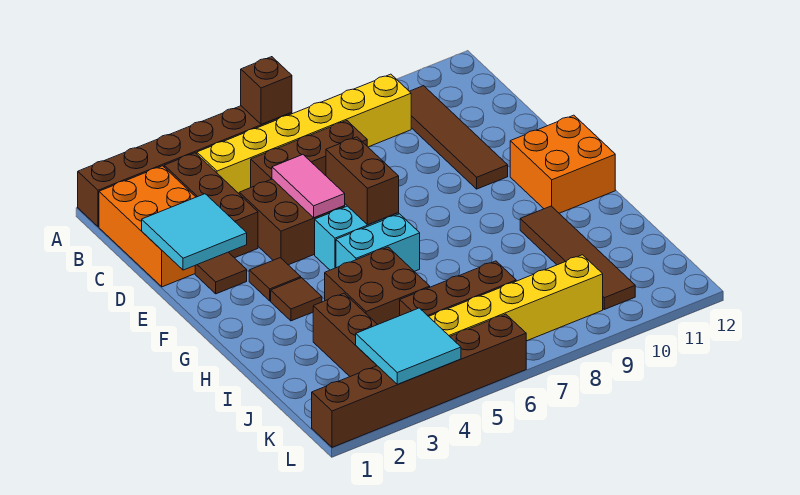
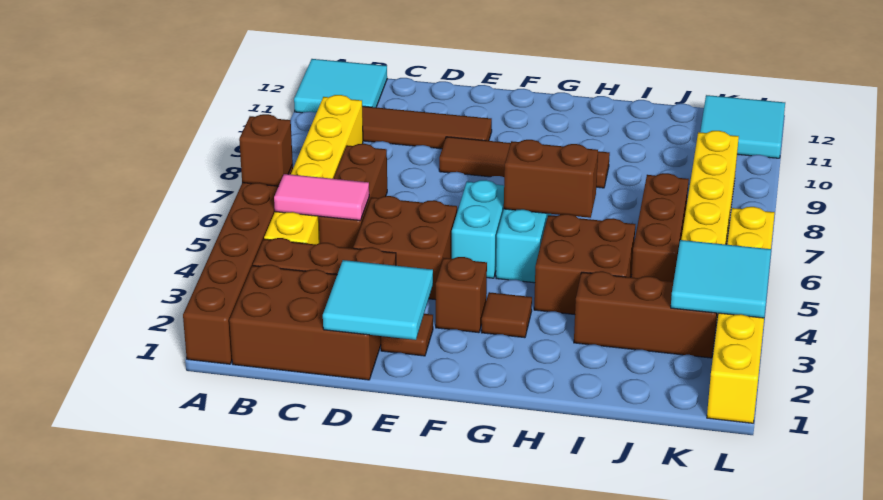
none -> cyan tile A11:B12 level 1
orange brick B1:D2 level 1 -> brown brick B1:D2 level 1
pink tile D5:E5 level 2 -> pink tile B5:C5 level 2
brown brick E6:F6 level 2 -> brown brick G6:H6 level 2
brown tile F3 level 1 -> brown brick F3 level 1
orange brick F11:G12 level 1 -> none
brown tile H10:K10 level 1 -> brown tile E9:H9 level 1
none -> cyan tile K11:L12 level 1
brown brick L1:L6 level 1 -> yellow brick L1:L6 level 1

